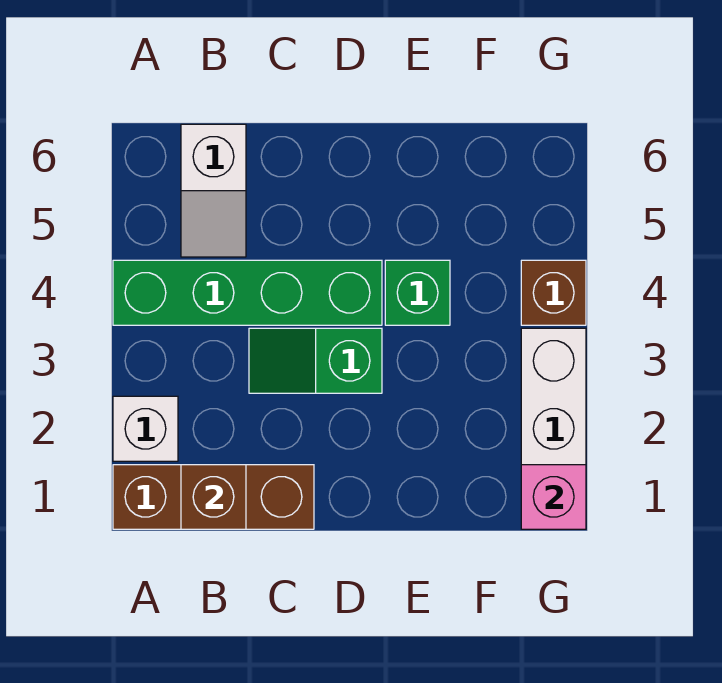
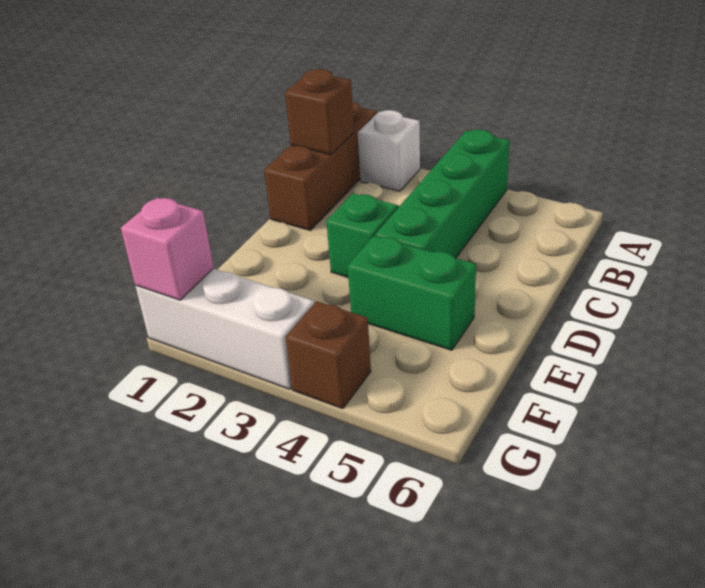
white slope B5:B6 level 1 top 6 -> none
green brick E4 level 1 -> green brick E4:E5 level 1

